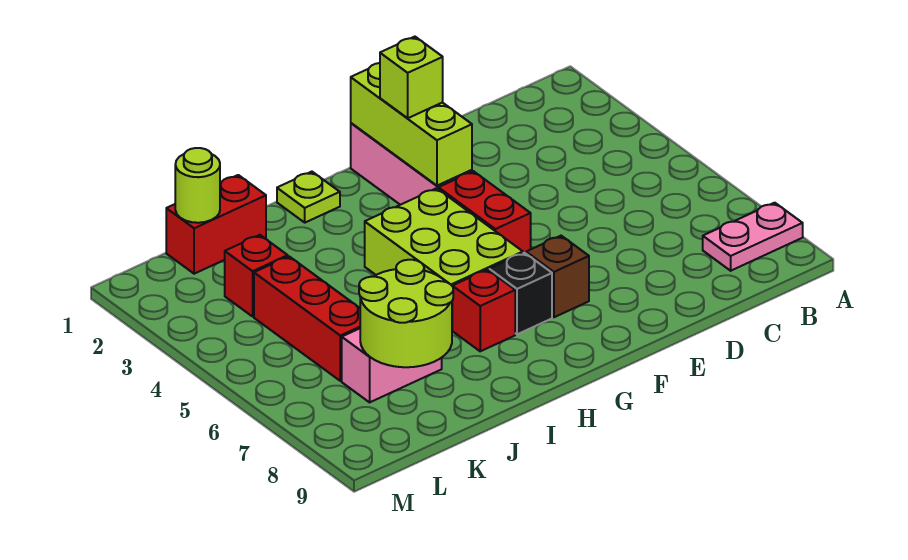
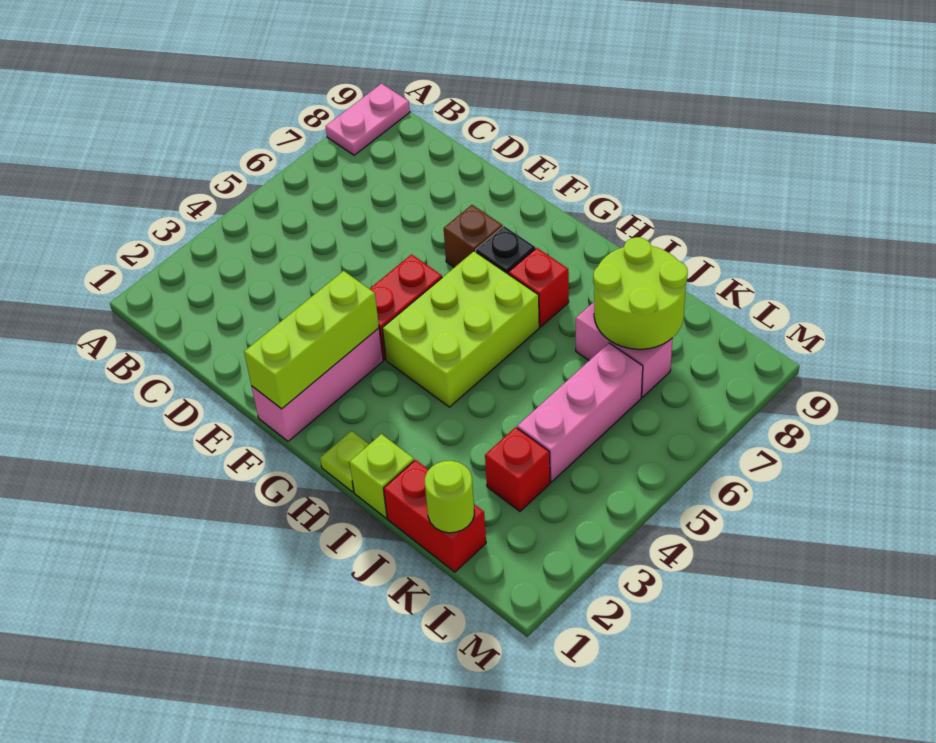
pink plate A8:B8 level 1 -> pink plate A8:A9 level 1
lime brick F2 level 3 -> lime brick I1 level 1
red brick K4:K6 level 1 -> pink brick K4:K6 level 1

